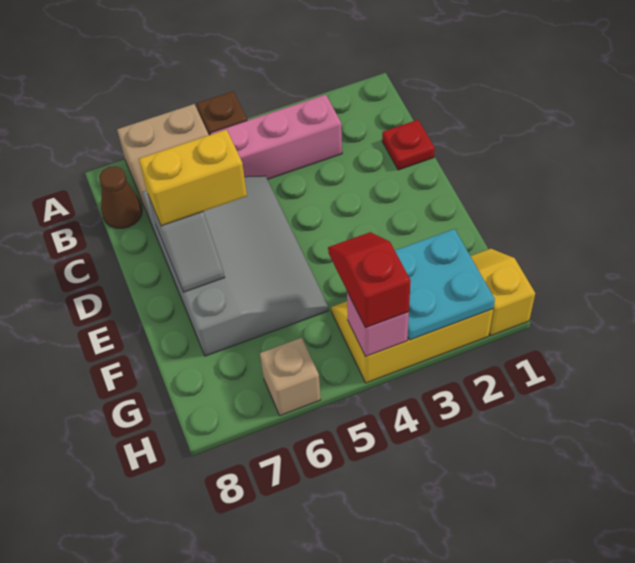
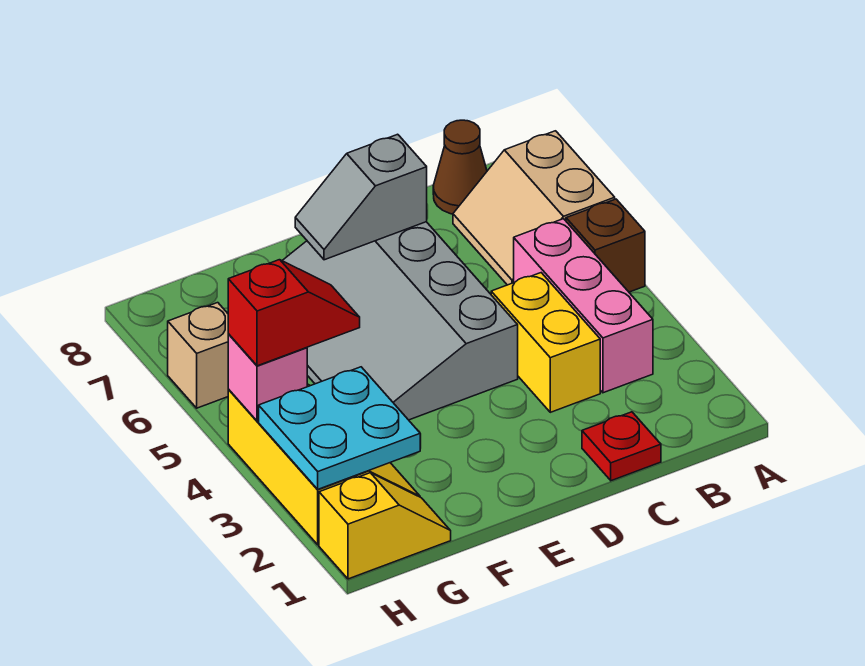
grey slope C5:F7 level 1 top 7 -> grey slope D4:F7 level 1 top D
yellow brick D6:D7 level 3 -> yellow brick C3:C4 level 1

